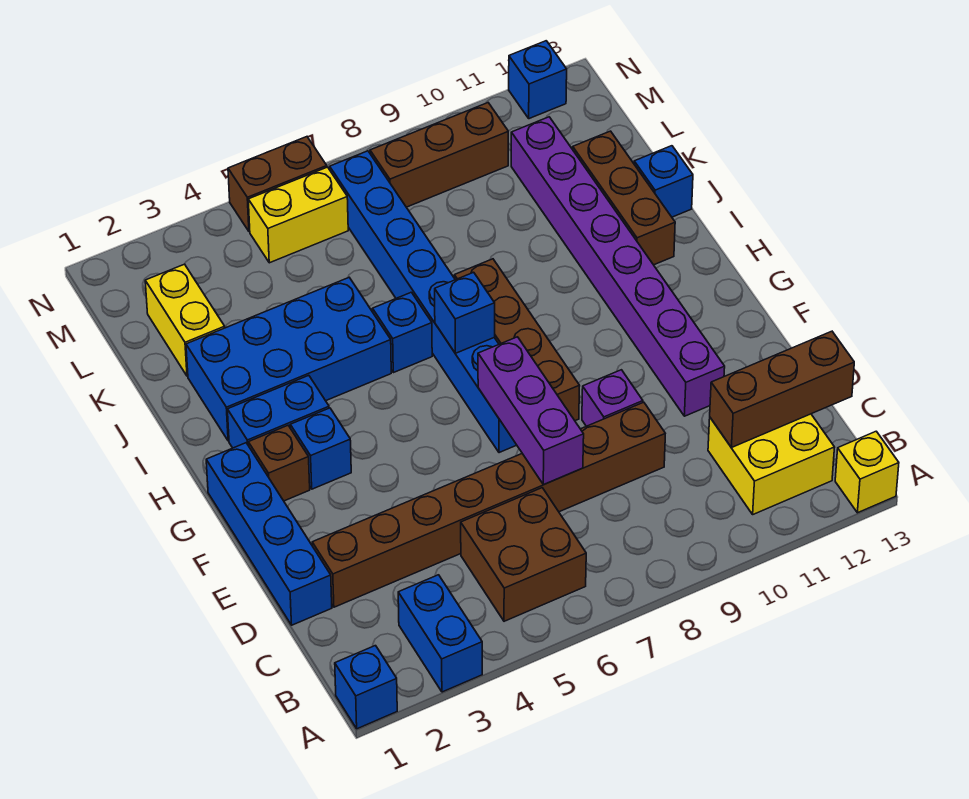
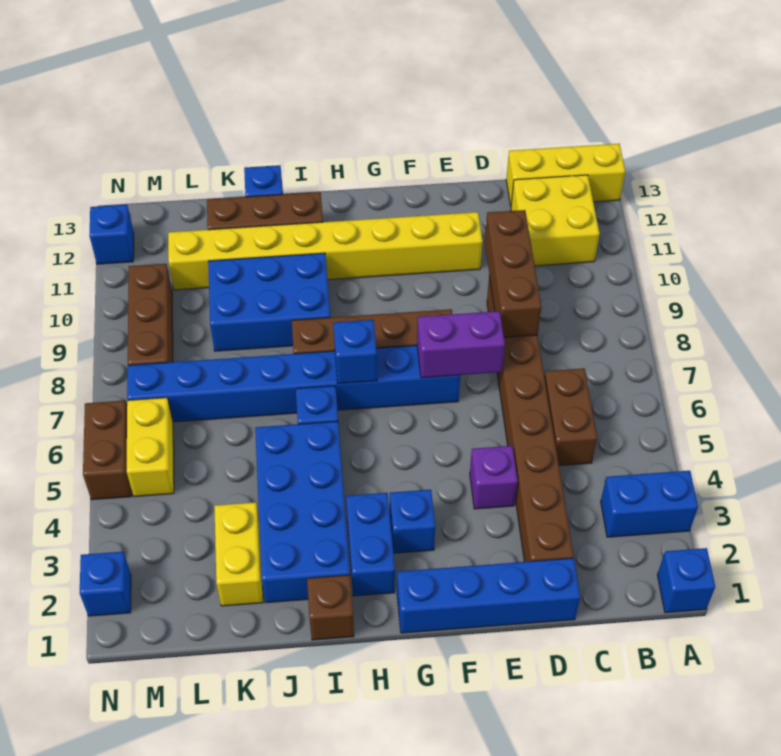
yellow brick A13 level 1 -> yellow brick A13:C13 level 1
brown brick B5:C6 level 1 -> brown brick C5:C6 level 1
brown brick C11:C13 level 2 -> brown brick D8:D10 level 2
purple brick D7:F7 level 2 -> purple brick E7:F7 level 2
purple brick E9 level 1 -> purple brick E4 level 1
purple brick E11:L11 level 1 -> yellow brick E11:L11 level 1
brown brick G2 level 1 -> brown brick I1 level 1
none -> blue brick I9:K10 level 1
yellow brick K2:L2 level 1 -> yellow brick K2:K3 level 1
none -> blue brick N2 level 1

